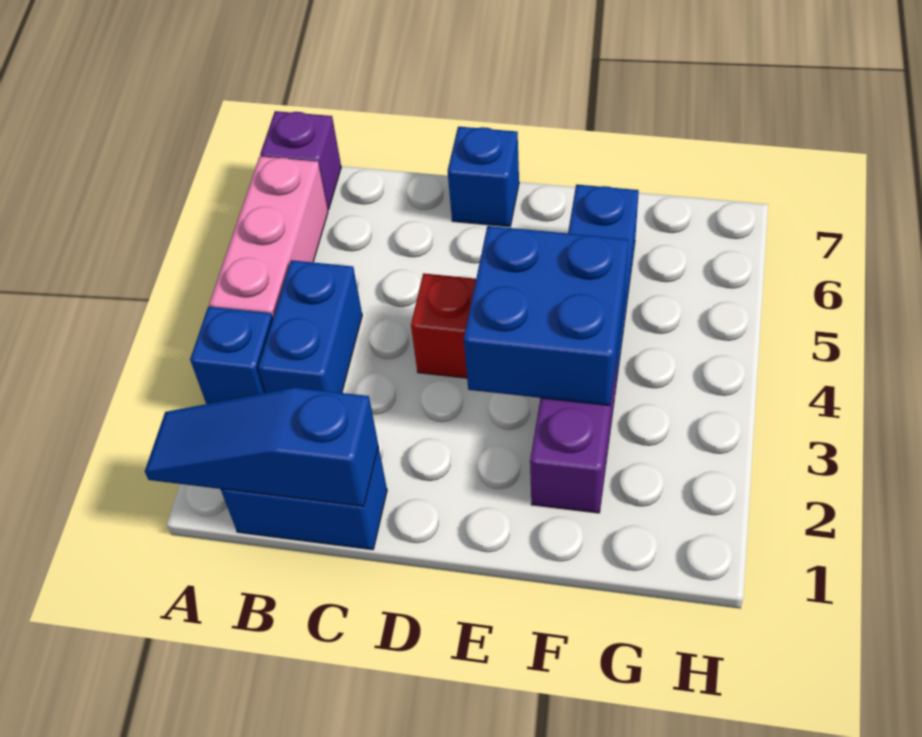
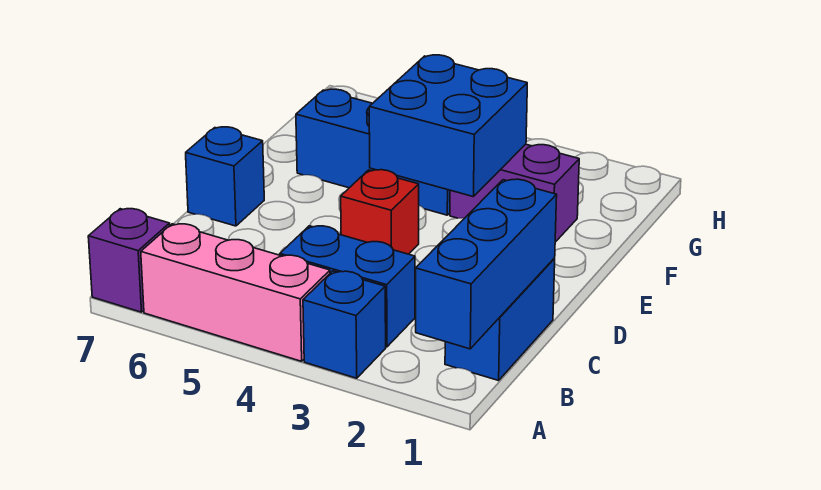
blue slope A1:C1 level 2 top C -> blue brick A1:C1 level 2

